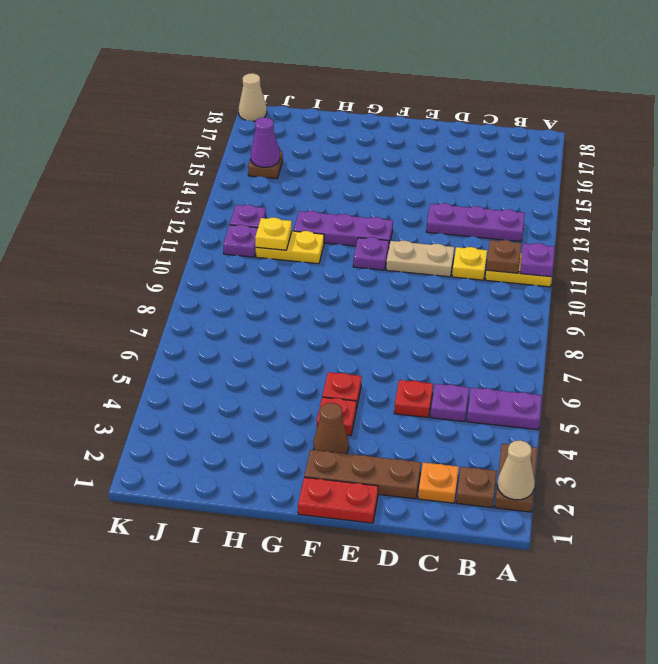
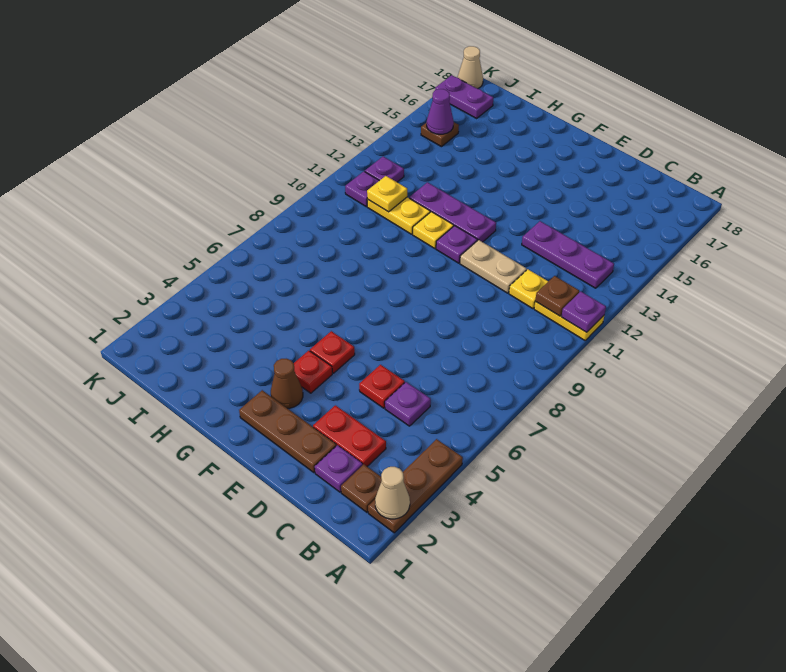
brown plate A2:A3 level 1 -> brown plate A2:A4 level 1
purple plate A5:B5 level 1 -> purple plate J17:K17 level 1
orange plate C2 level 1 -> purple plate C2 level 1
red plate E1:F1 level 1 -> red plate C3:D3 level 1
none -> yellow plate G11 level 1

